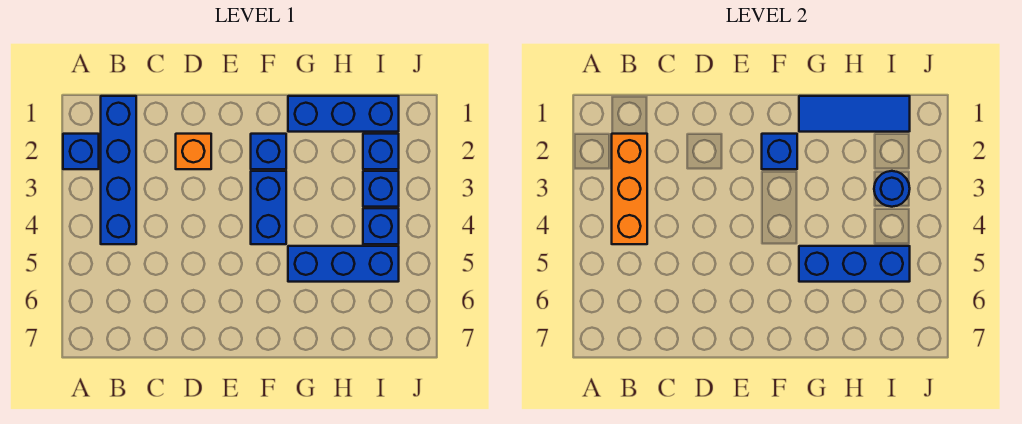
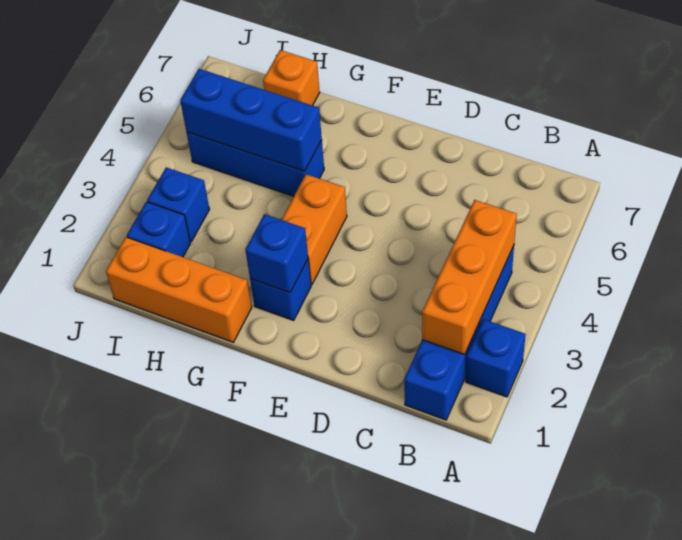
orange brick D2 level 1 -> orange brick H7 level 1
blue brick F3:F4 level 1 -> orange brick F3:F4 level 1
blue brick G1:I1 level 1 -> orange brick G1:I1 level 1
blue tile G1:I1 level 2 -> none
blue round brick I3 level 2 -> none
blue brick I4 level 1 -> none

